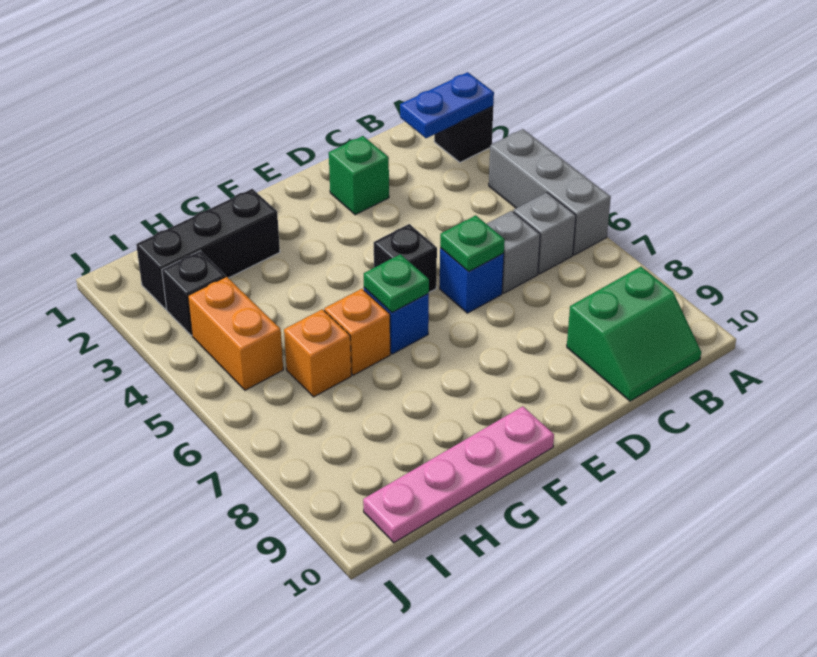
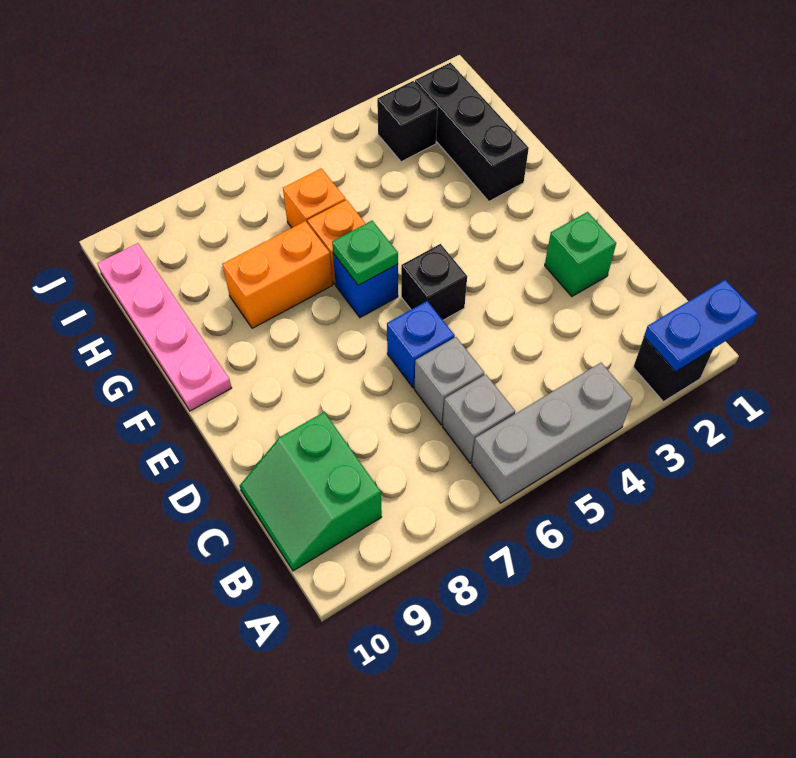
blue plate A2:B2 level 2 -> blue plate A1:A2 level 2
green plate D6 level 2 -> none
orange brick I4:I5 level 1 -> orange brick G7:G8 level 1

